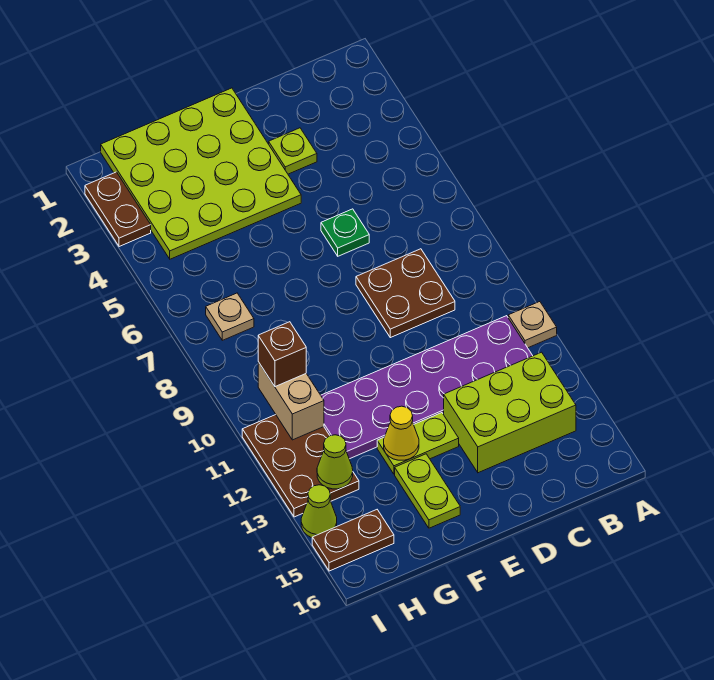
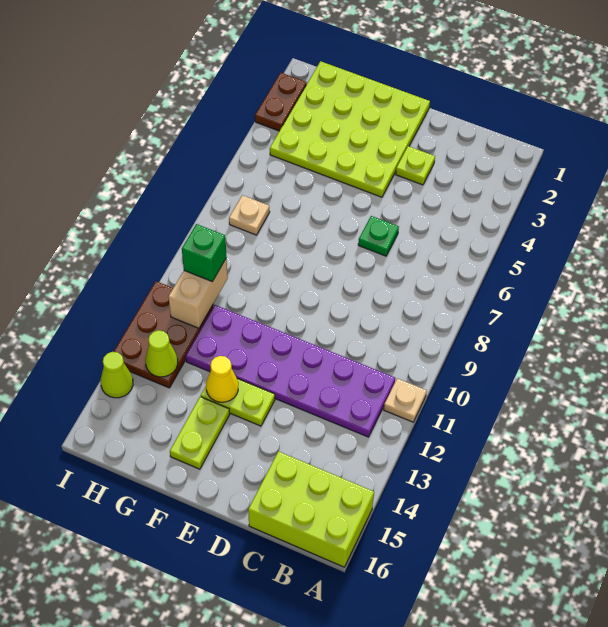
lime brick B13:D14 level 1 -> lime brick A15:C16 level 1
brown plate C8:D9 level 1 -> none
brown brick H10 level 3 -> green brick H10 level 3
brown plate H15:I15 level 1 -> none

